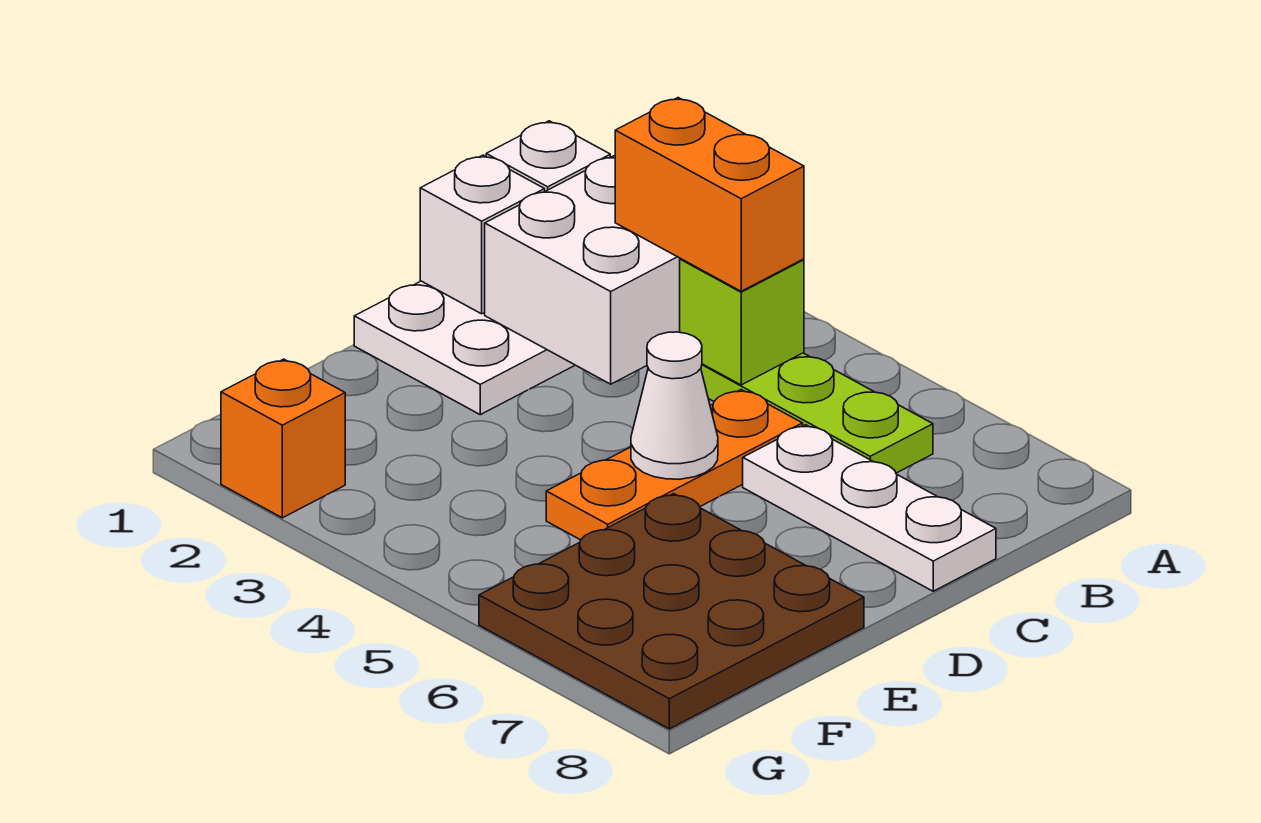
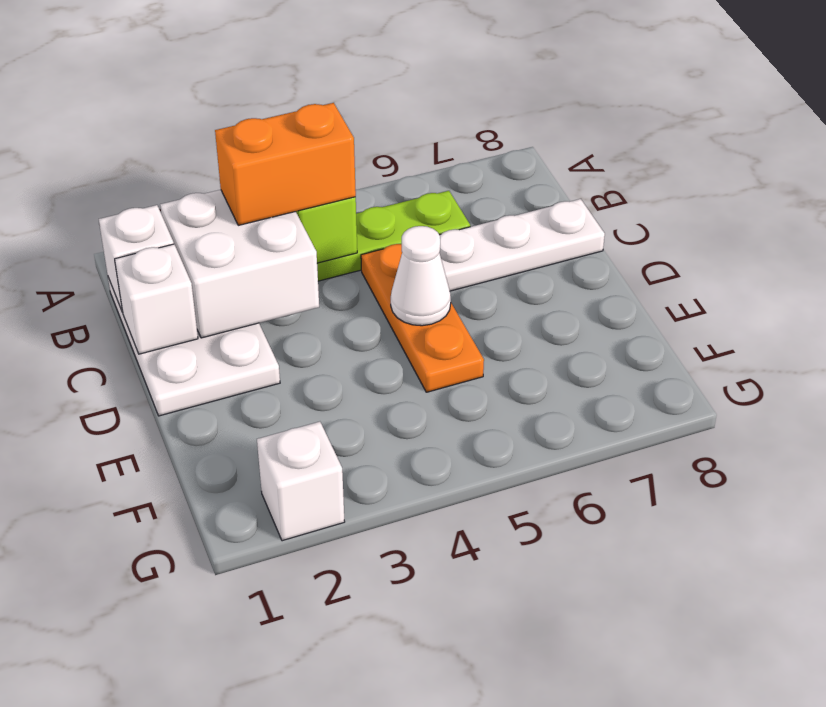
brown plate E6:G8 level 1 -> none
orange brick G2 level 1 -> white brick G2 level 1

